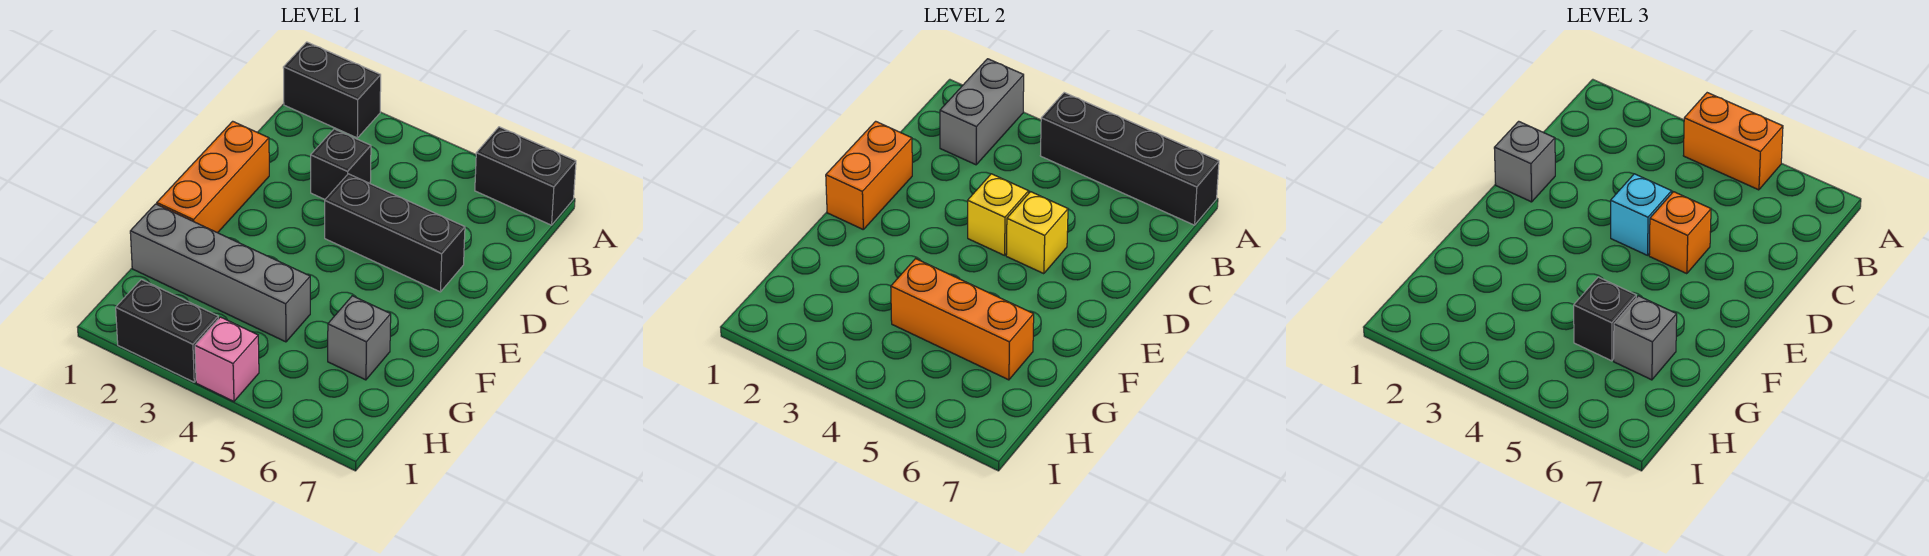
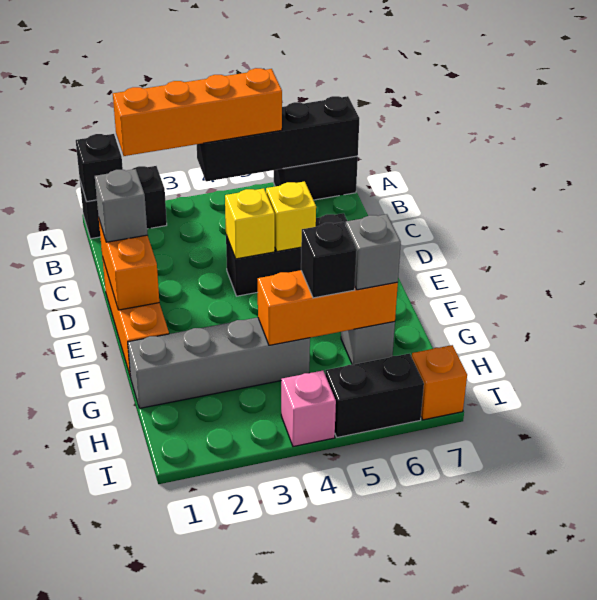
grey brick A2:B2 level 2 -> none
orange brick A4:A5 level 3 -> orange brick A2:A5 level 3
black brick C3 level 1 -> black brick A1 level 2
cyan brick D4 level 3 -> none
orange brick D5 level 3 -> orange brick I7 level 1
black brick I2:I3 level 1 -> black brick I5:I6 level 1

